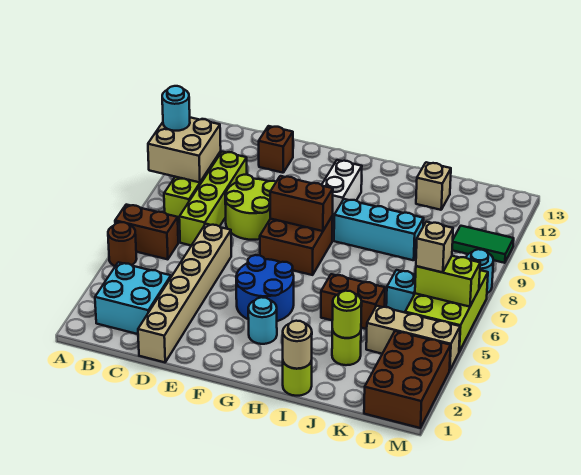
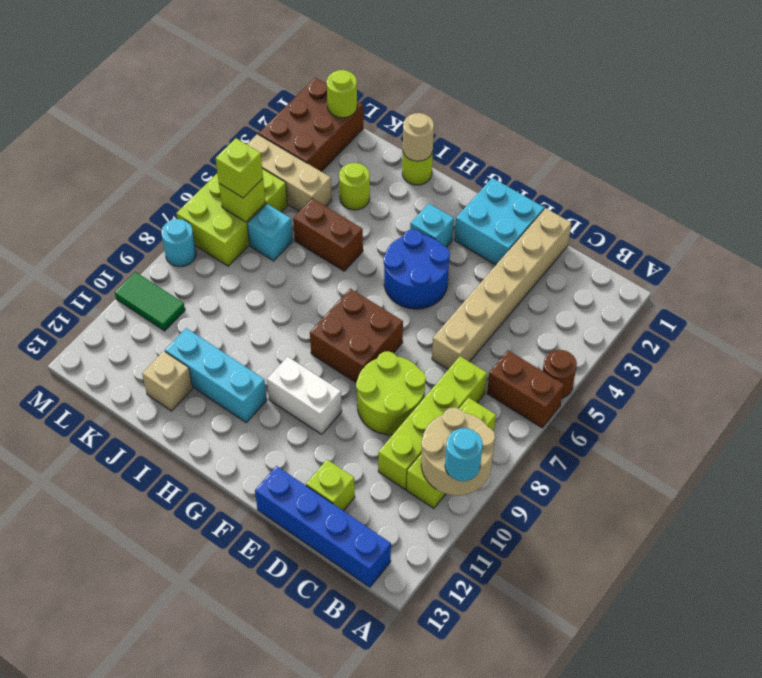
tan brick A9:B10 level 2 -> tan round brick A9:B10 level 2
cyan brick B2:C3 level 1 -> cyan brick E1:F2 level 1
none -> blue brick B13:E13 level 1
brown brick D12 level 1 -> lime brick D12 level 1
brown brick F8:G8 level 2 -> none
cyan round brick G3 level 1 -> cyan brick G3 level 1
white brick G10:G11 level 1 -> white brick F10:G10 level 1
cyan brick H9:J9 level 1 -> cyan brick H11:J11 level 1
lime round brick J3 level 2 -> lime round brick L1 level 2
lime brick L6:M6 level 2 -> lime brick L6 level 2
tan brick L6 level 3 -> lime brick L6 level 3

